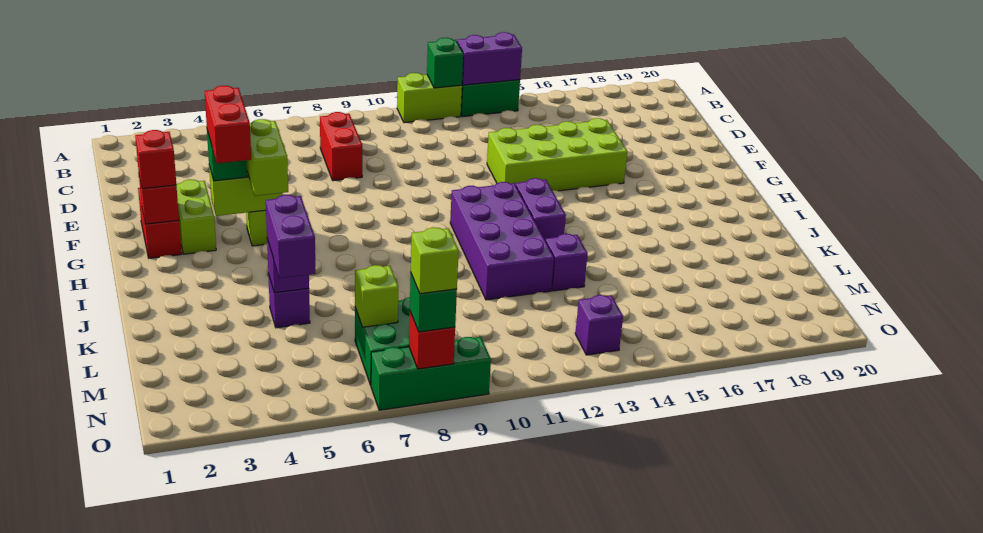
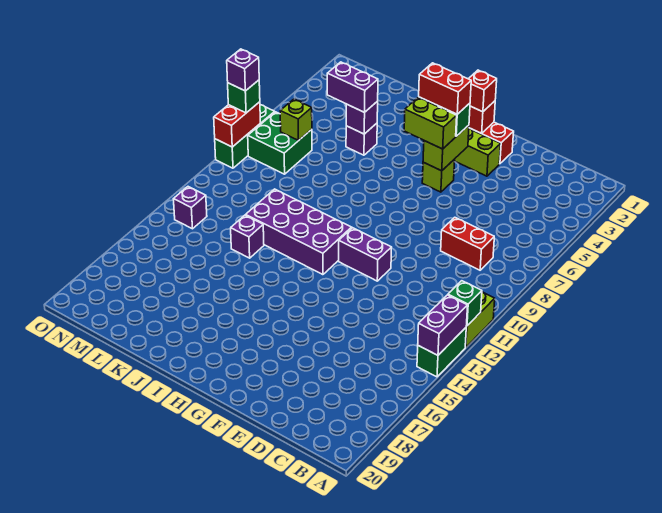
lime brick E13:F16 level 1 -> none
purple brick H13:I13 level 1 -> purple brick F11:G11 level 1
red brick O8 level 2 -> red brick O8:O9 level 2
lime brick O8 level 4 -> purple brick O8 level 4

